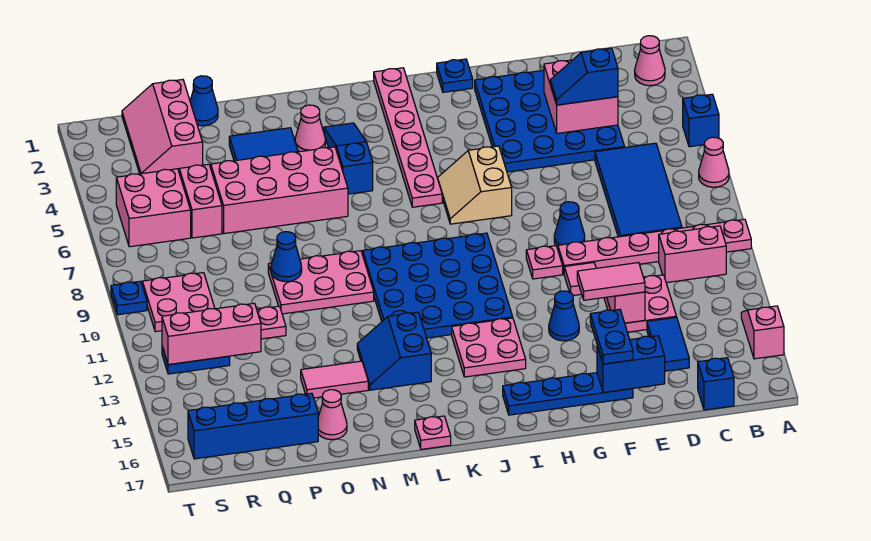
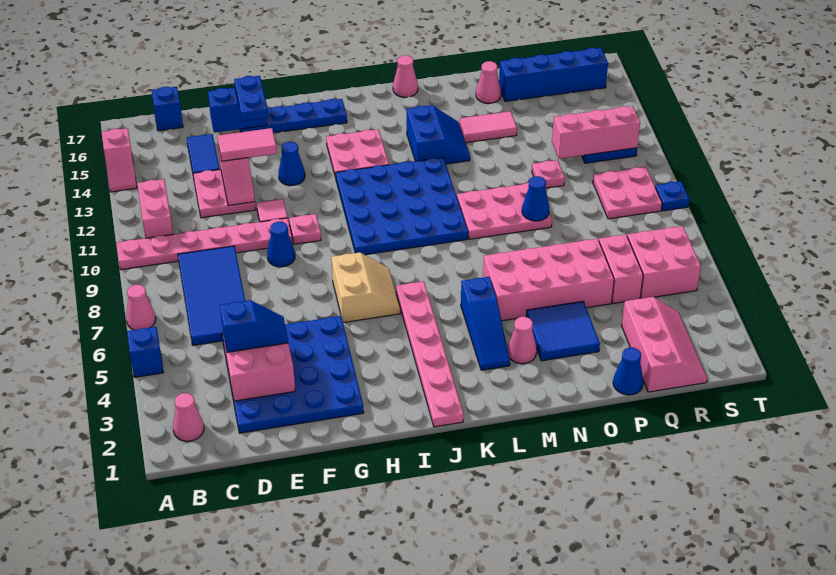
pink brick B11:C11 level 1 -> pink brick B11:B12 level 1
blue plate H1 level 1 -> none
pink plate L17 level 1 -> pink cone L17 level 1

